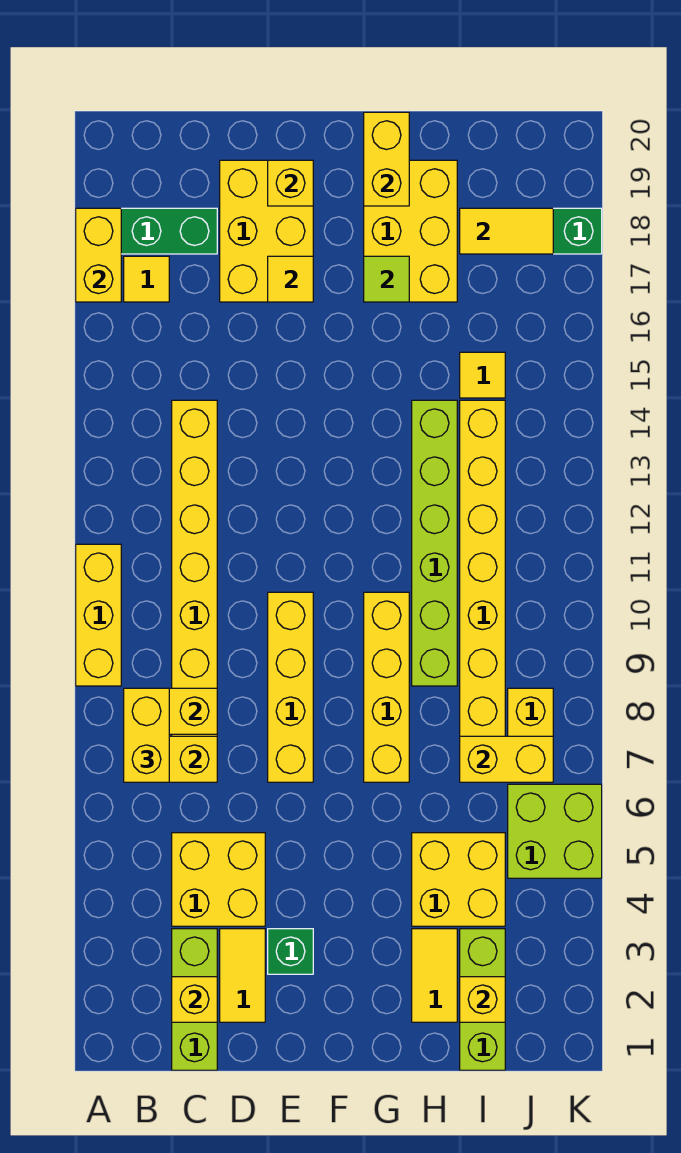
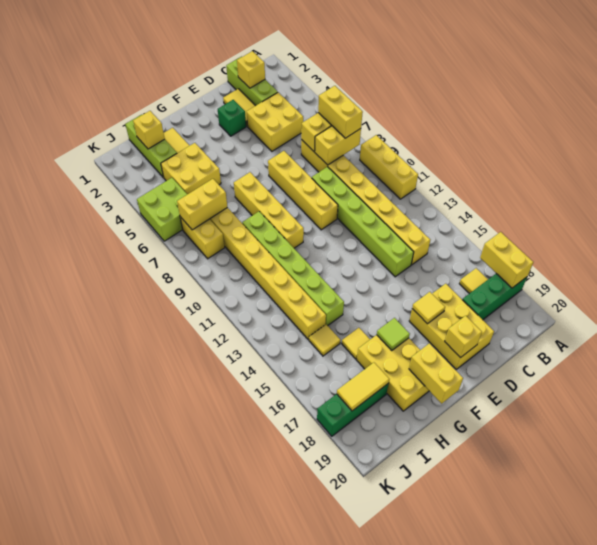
none -> lime brick D9:D14 level 1
none -> yellow tile H16 level 1

